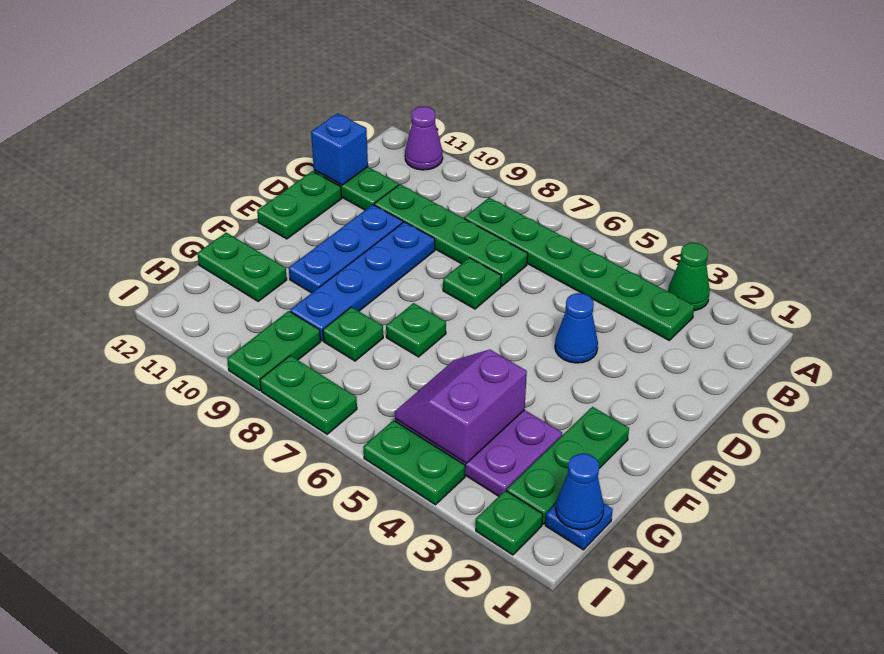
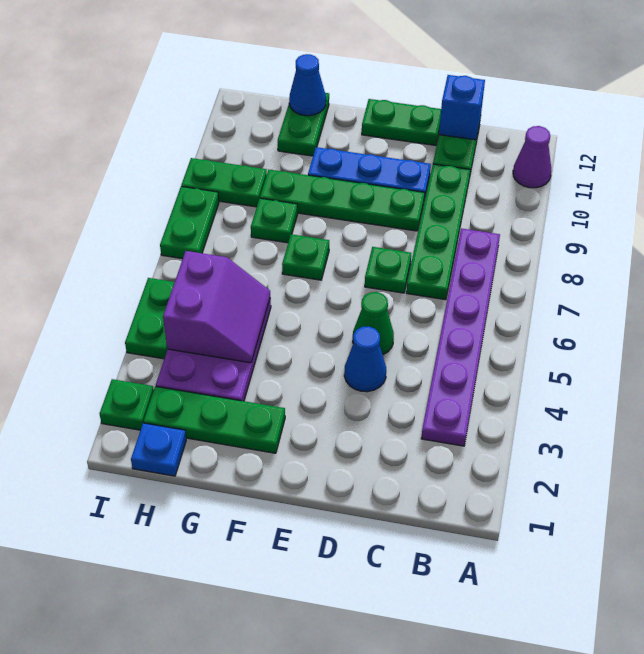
green cone A3 level 1 -> green cone D5 level 1
green plate B3:B8 level 1 -> purple plate B3:B8 level 1
blue plate D9:G9 level 1 -> green plate D9:G9 level 1
purple slope G4:H5 level 2 top 4 -> purple slope G4:H5 level 2 top H
blue cone H1 level 2 -> blue cone G12 level 2

